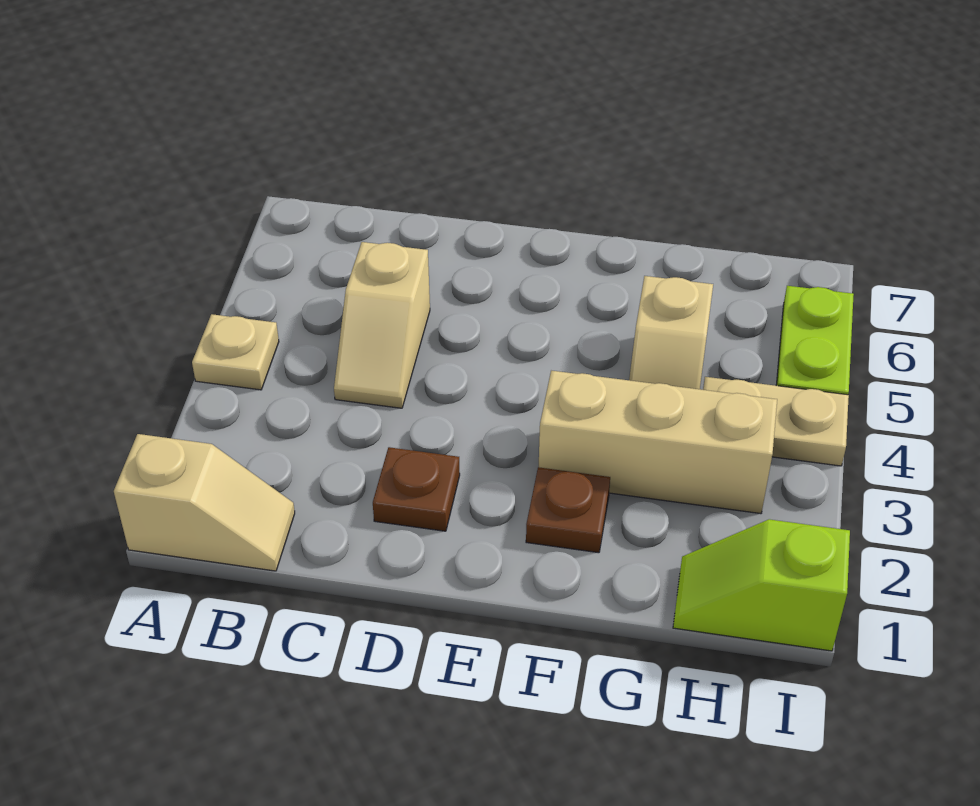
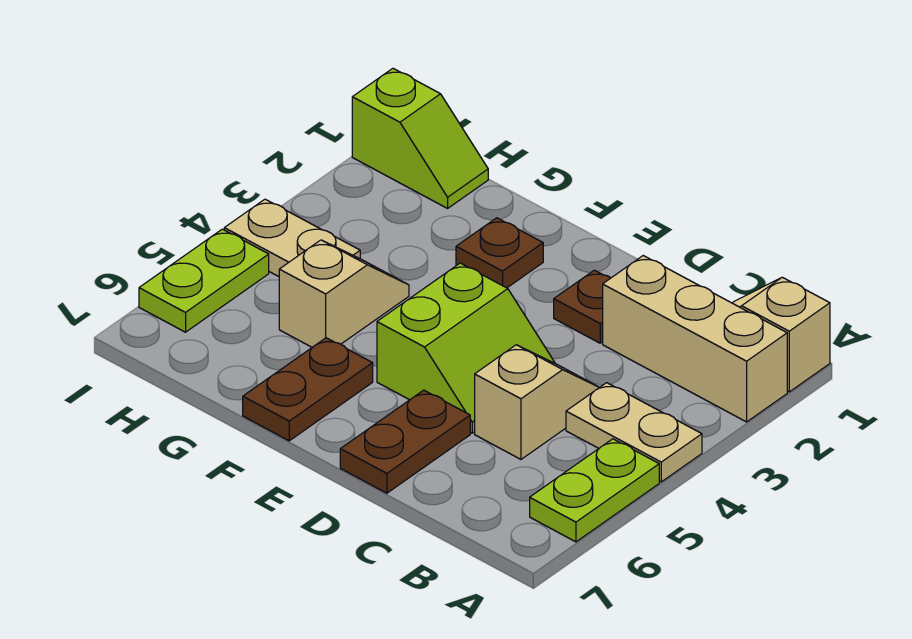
tan plate A4 level 1 -> tan plate A4:B4 level 1
none -> lime plate A5:A6 level 1
none -> lime slope D4:E5 level 1 top E
none -> brown plate D6:D7 level 1
tan brick F3:H3 level 1 -> tan brick A2:C2 level 1
none -> brown plate F6:F7 level 1

